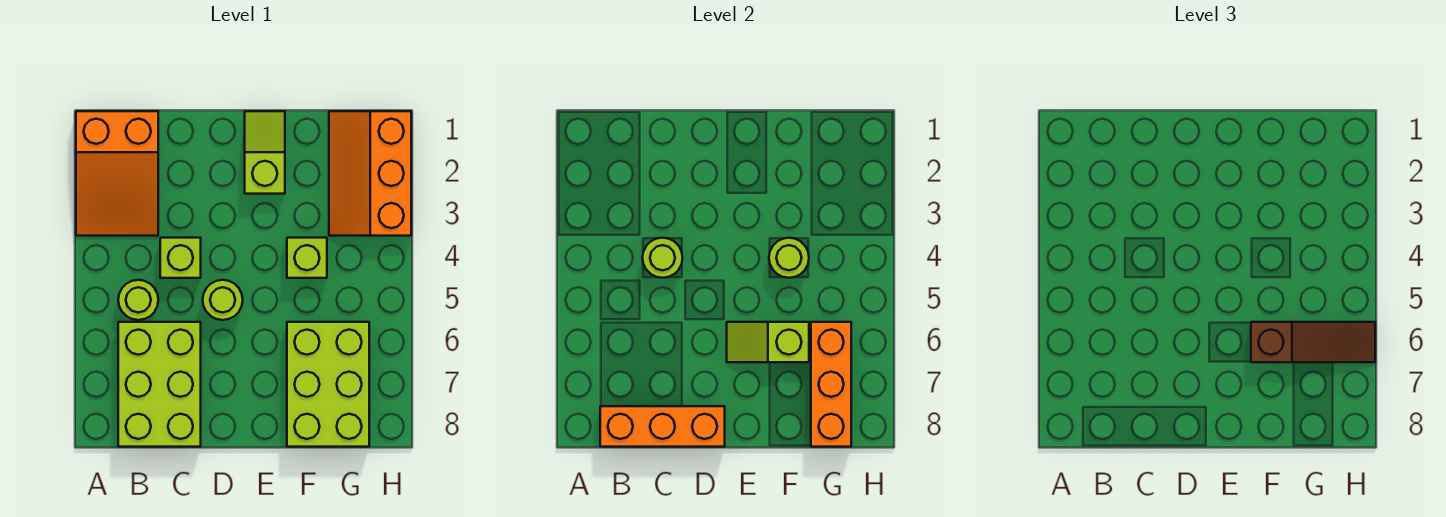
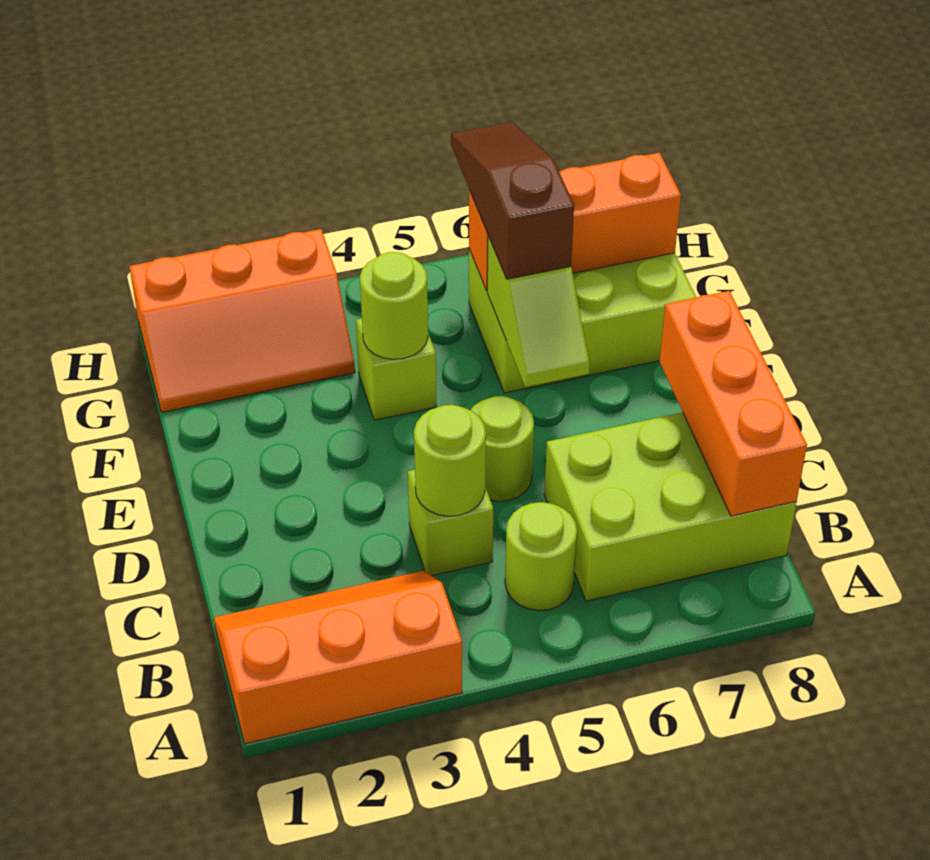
orange slope A1:B3 level 1 top 1 -> orange slope A1:B3 level 1 top A
lime slope E1:E2 level 1 top 2 -> none

